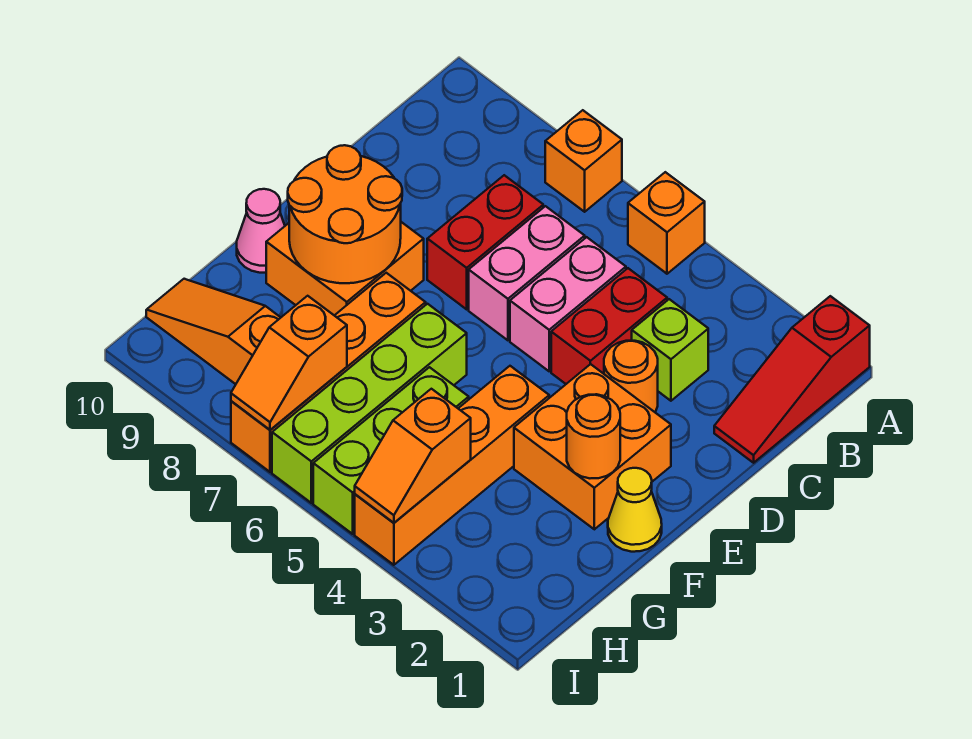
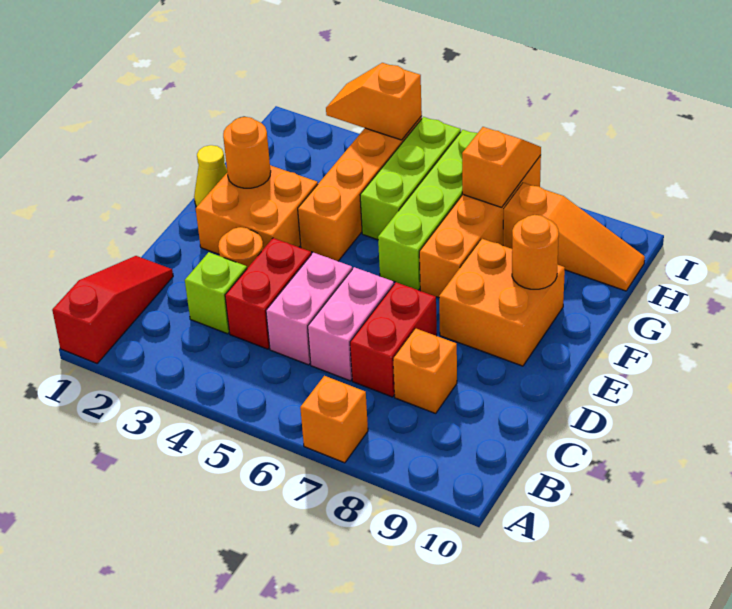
orange brick A5 level 1 -> orange brick C8 level 1
orange round brick E8:F9 level 2 -> orange round brick F9 level 2
pink cone F10 level 1 -> none
orange slope H4:I4 level 2 top H -> orange slope I3:I4 level 2 top 4

